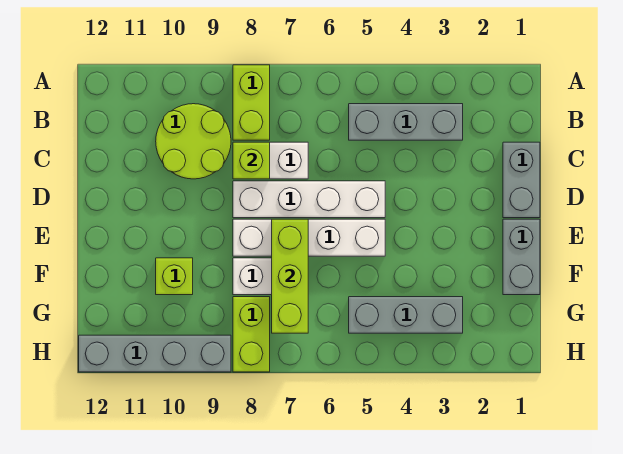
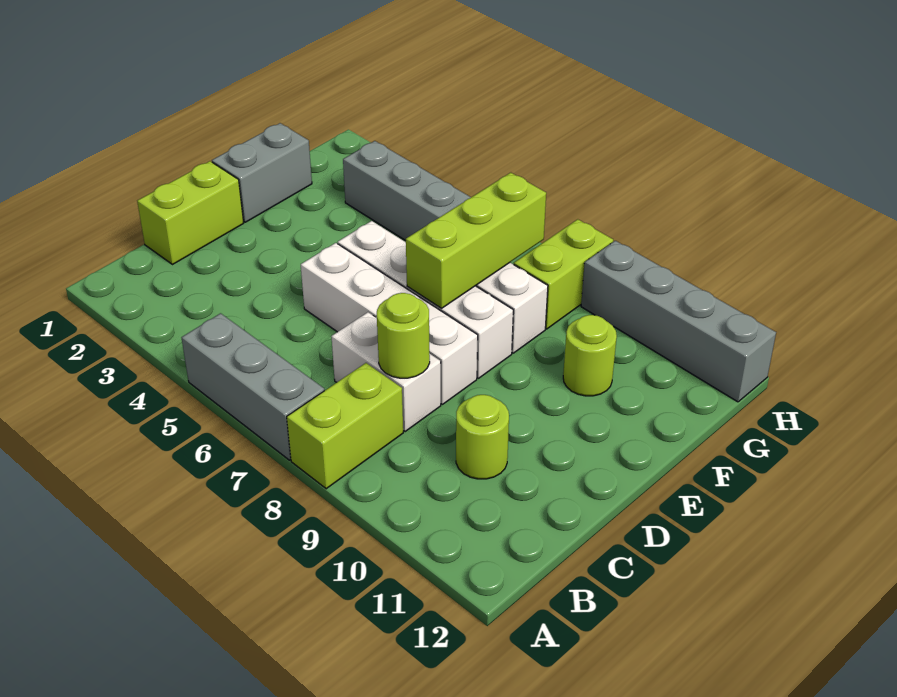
grey brick B3:B5 level 1 -> grey brick A5:A7 level 1
lime round brick B9:C10 level 1 -> lime round brick C10 level 1
grey brick C1:D1 level 1 -> lime brick C1:D1 level 1
lime brick C8 level 2 -> lime round brick C8 level 2
lime brick F10 level 1 -> lime round brick F10 level 1

